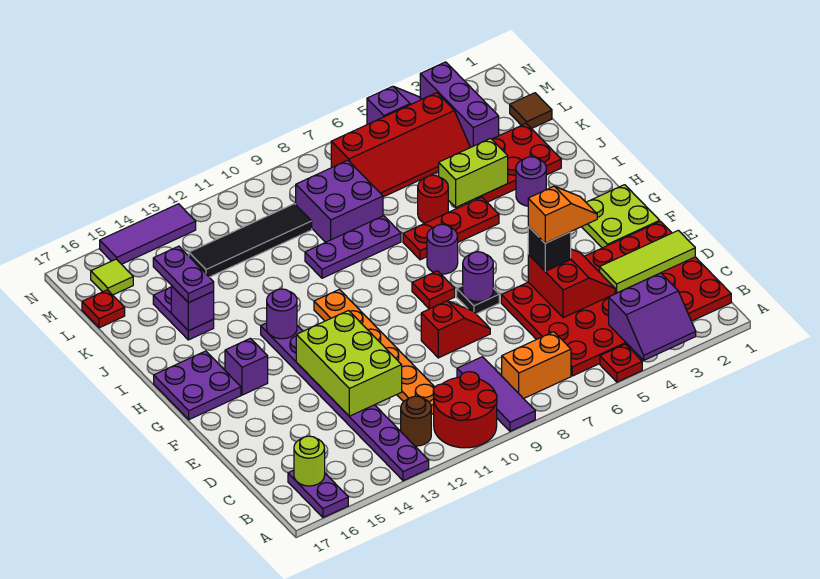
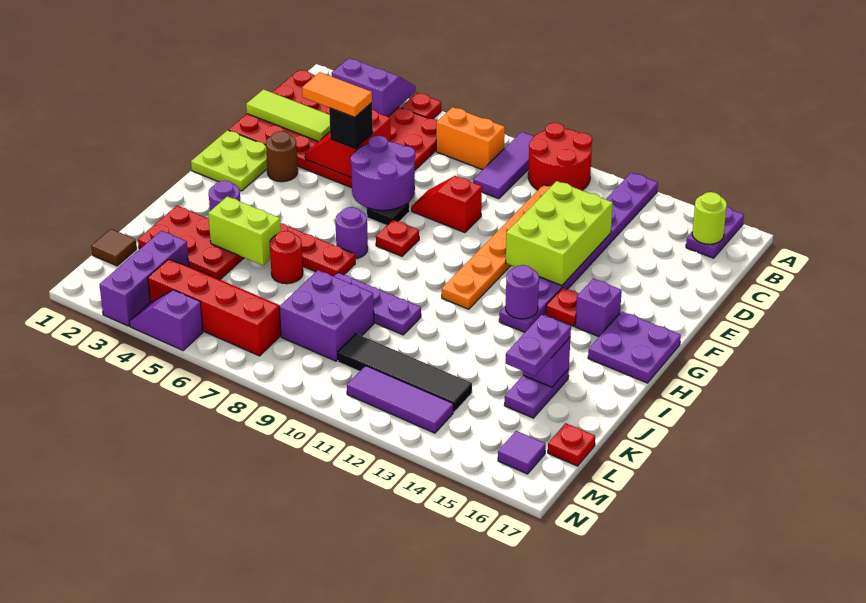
brown round brick B12 level 1 -> brown round brick F3 level 1
orange slope E4:E5 level 4 top 5 -> orange tile E4:E5 level 4
purple round brick F7 level 2 -> purple round brick E6:F7 level 2
none -> red plate G14 level 1
lime tile M16 level 1 -> purple tile M16 level 1
purple tile N13:N15 level 1 -> purple tile M11:M13 level 1

